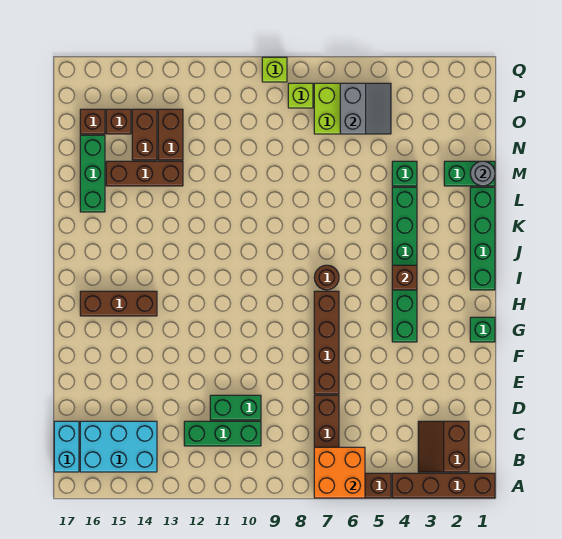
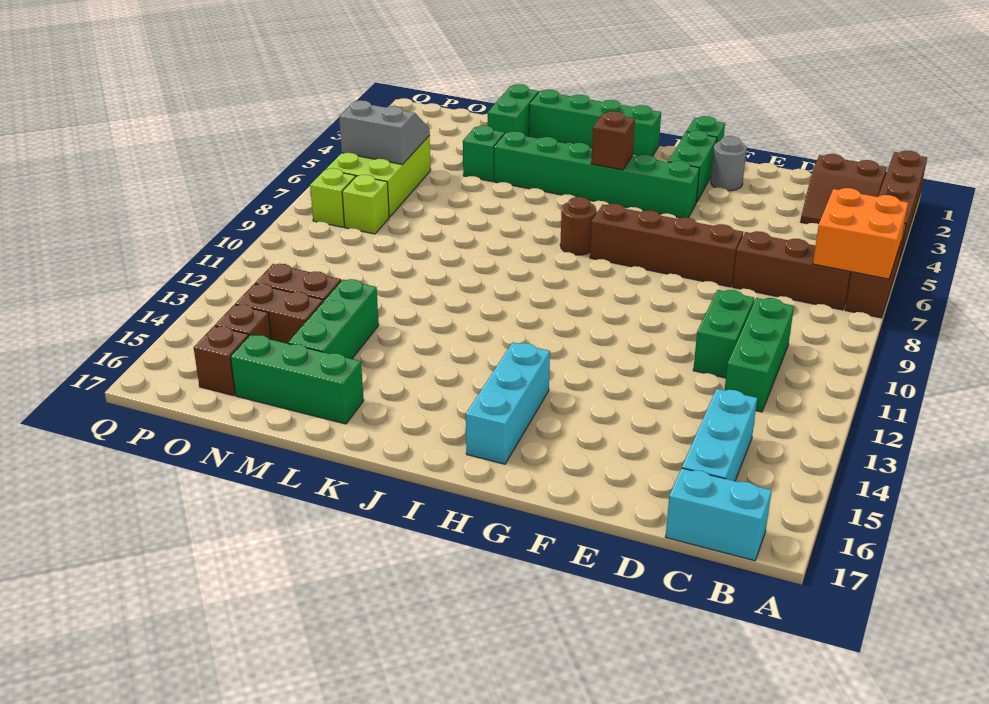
cyan brick B14:C16 level 1 -> cyan brick C14:C16 level 1
none -> green brick G2:G3 level 1
brown brick H14:H16 level 1 -> cyan brick H14:H16 level 1
grey round brick M1 level 2 -> grey round brick F2 level 1
brown brick M13:M15 level 1 -> green brick M13:M15 level 1
lime brick Q9 level 1 -> lime brick O8 level 1

